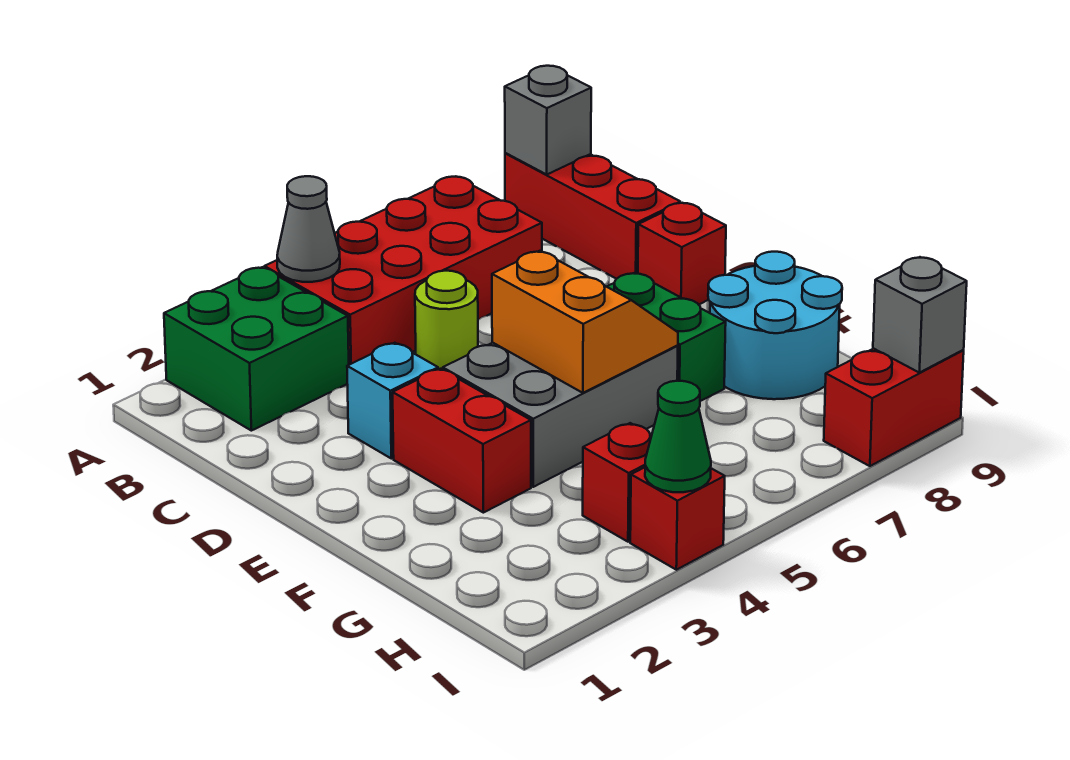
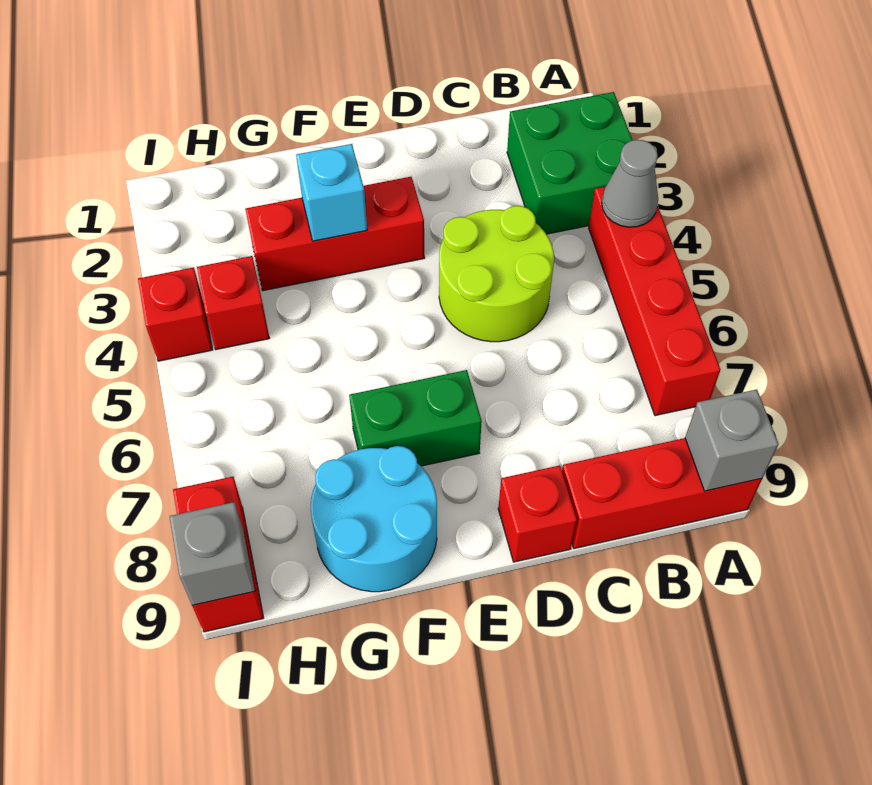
red brick A4:B7 level 1 -> red brick A4:A7 level 1
lime round brick C5 level 1 -> lime round brick C4:D5 level 1
cyan brick D3 level 1 -> cyan brick F3 level 2
red brick E3:F3 level 1 -> red brick E3:G3 level 1
grey brick E4:F6 level 1 -> none
orange slope E5:F6 level 2 top 5 -> none
green cone I4 level 2 -> none

